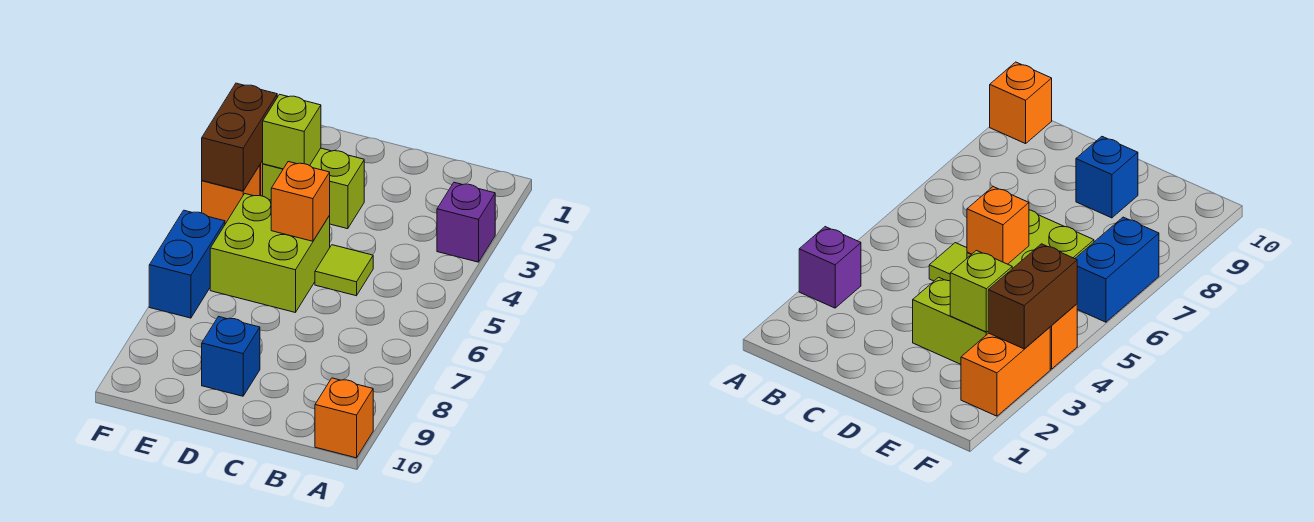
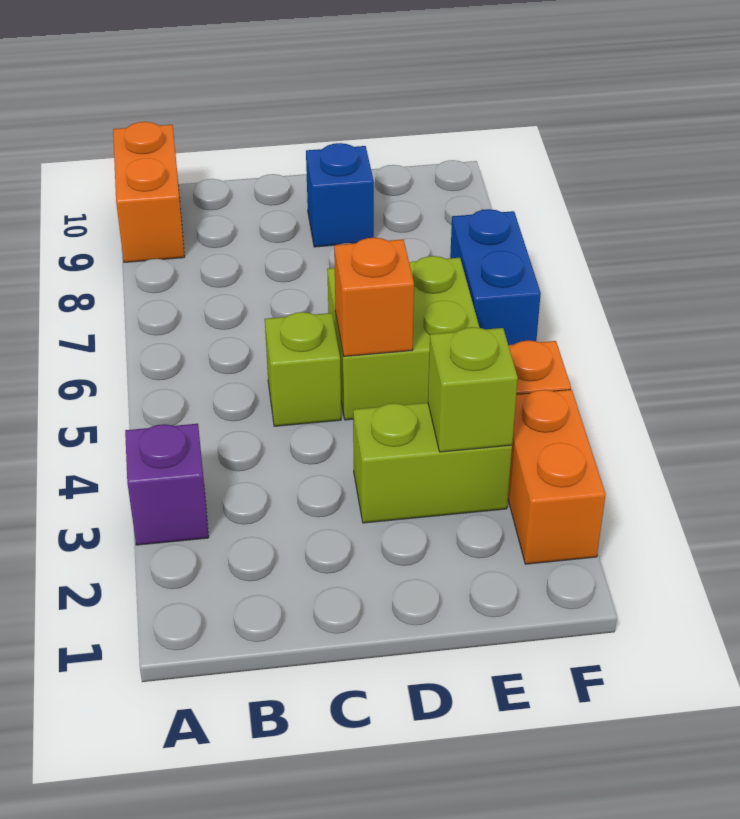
orange brick A10 level 1 -> orange brick A9:A10 level 1
lime tile C5 level 1 -> lime brick C5 level 1
brown brick F3:F4 level 2 -> none

